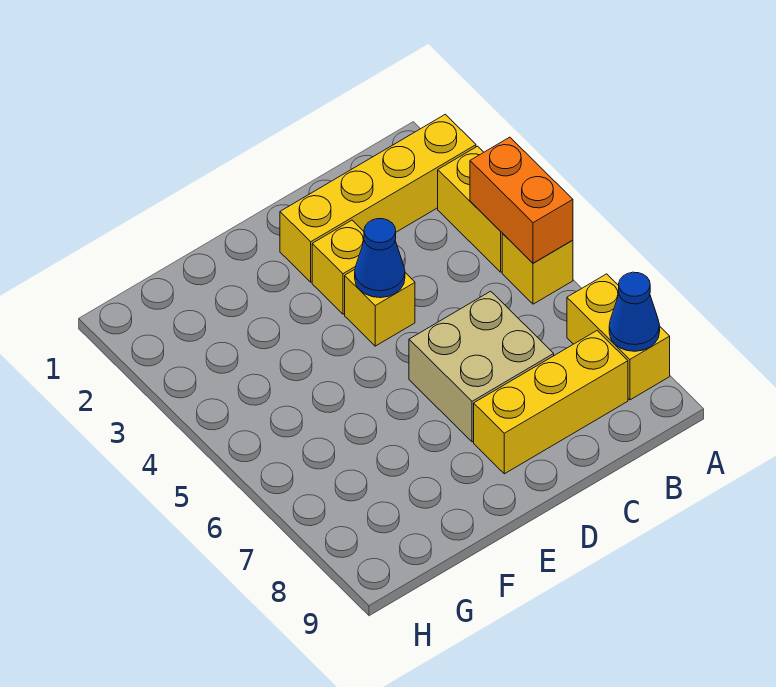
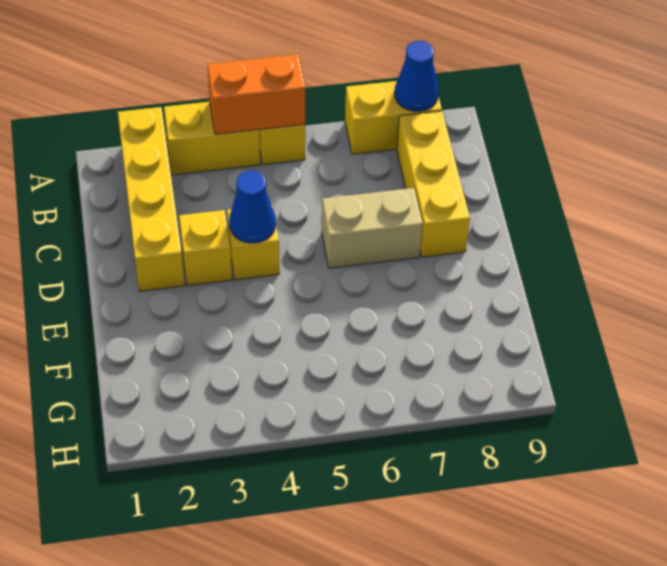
tan brick C6:D7 level 1 -> tan brick D6:D7 level 1

